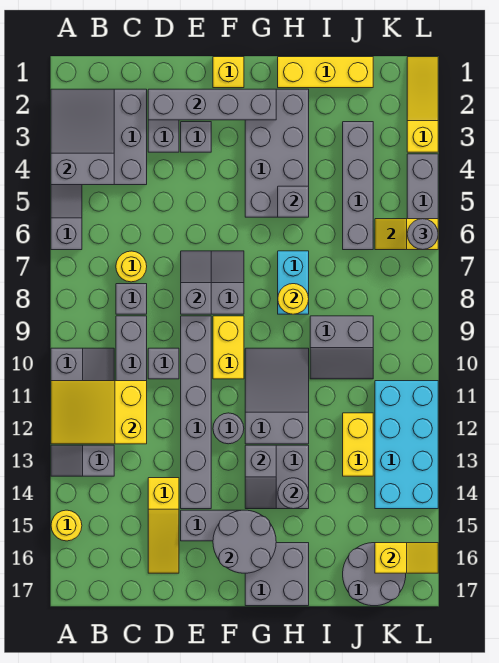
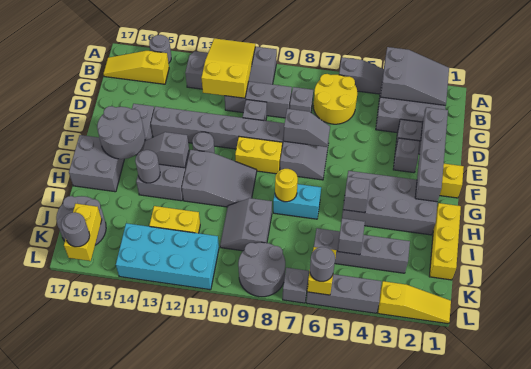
yellow round brick A15 level 1 -> grey round brick A15 level 1
yellow round brick C7 level 1 -> yellow round brick B6:C7 level 1
yellow slope D14:D16 level 1 top 14 -> yellow slope B15:B17 level 1 top 15
none -> grey brick J5 level 2
none -> grey round brick K8:L9 level 1
yellow slope K16:L16 level 2 top K -> yellow brick K16:L16 level 2
none -> grey brick L7 level 1
none -> grey round brick L16 level 3

